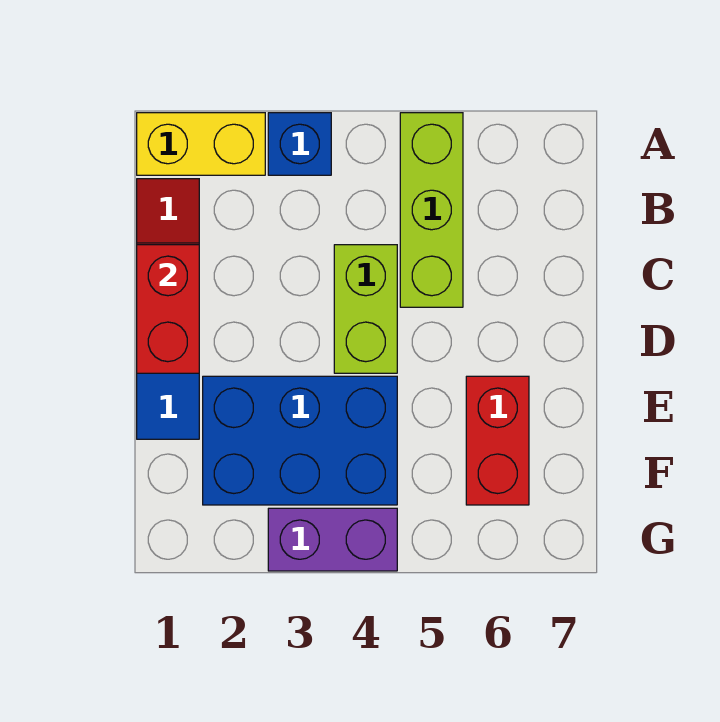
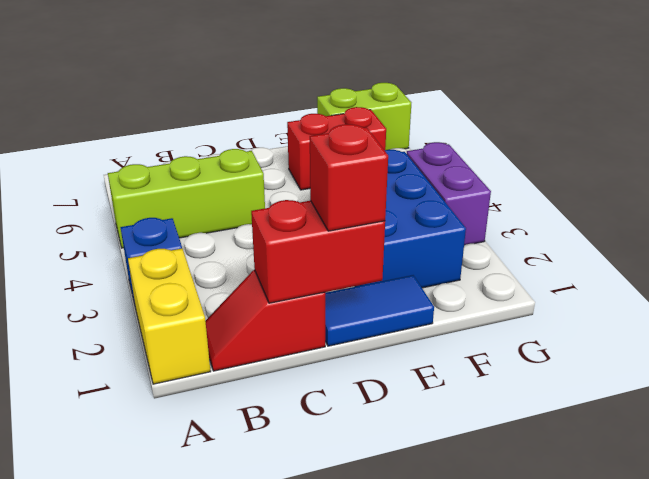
lime brick C4:D4 level 1 -> lime brick F7:G7 level 1
none -> red brick D1 level 3

